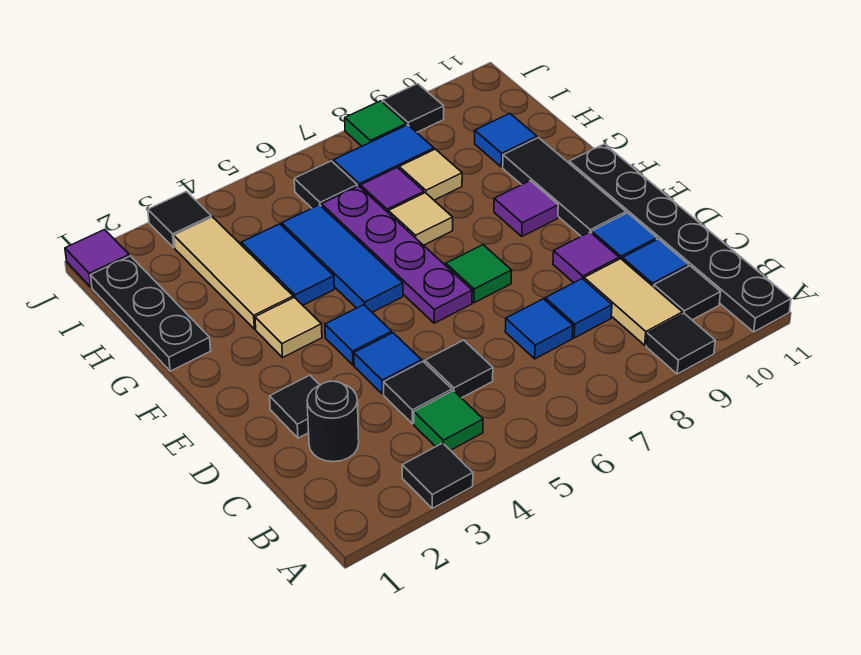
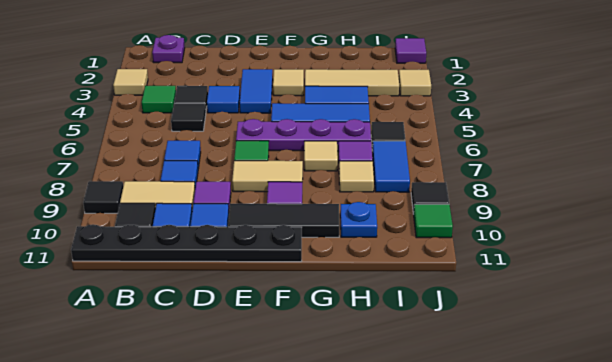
black tile A3 level 1 -> tan tile A3 level 1
none -> purple plate B1 level 1
black round brick C2 level 1 -> none
black tile D2 level 1 -> none
blue tile E4 level 1 -> blue tile E3:E4 level 1
none -> tan tile E8:F8 level 1
black plate G1:I1 level 1 -> none
blue tile H10 level 1 -> blue plate H10 level 1
black tile J3 level 1 -> tan tile J3 level 1
green tile J8 level 1 -> green tile J10 level 1

